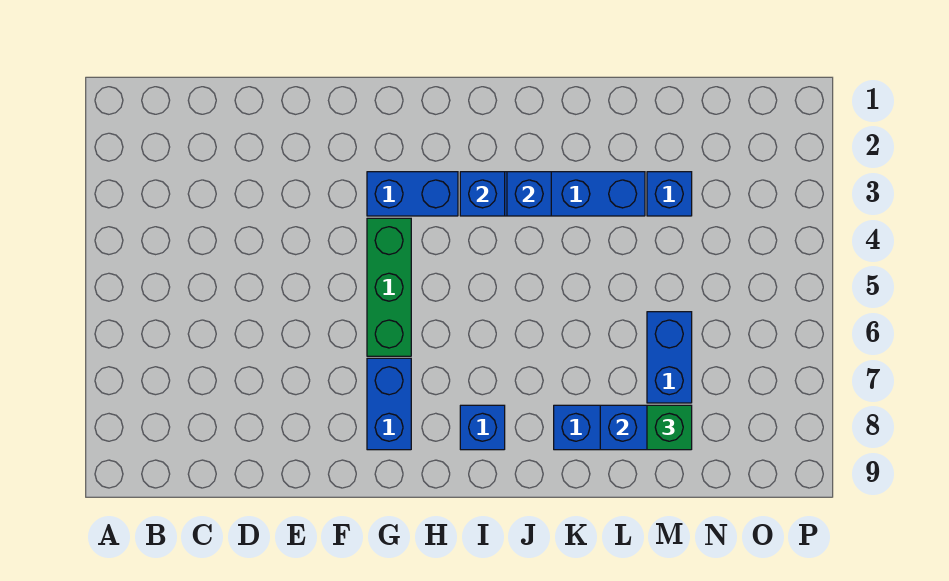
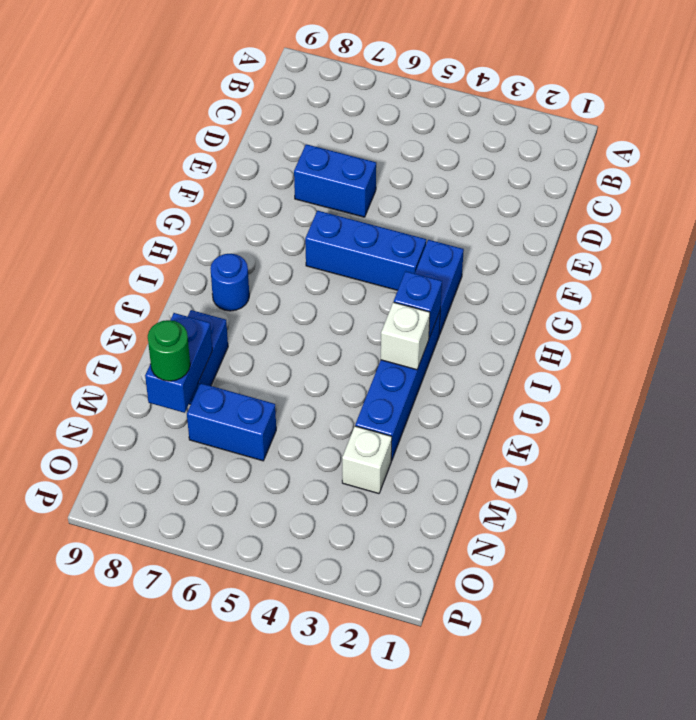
green brick G4:G6 level 1 -> blue brick G4:G6 level 1
blue brick G7:G8 level 1 -> blue brick E6:E7 level 1
blue brick I8 level 1 -> blue round brick I8 level 1
blue brick J3 level 2 -> white brick J3 level 2
blue brick M3 level 1 -> white brick M3 level 1
green brick M8 level 3 -> green round brick M8 level 3

